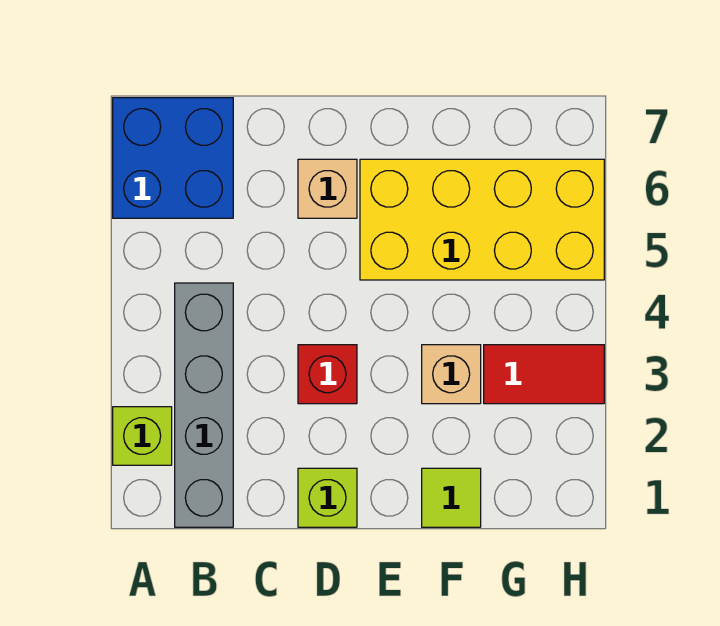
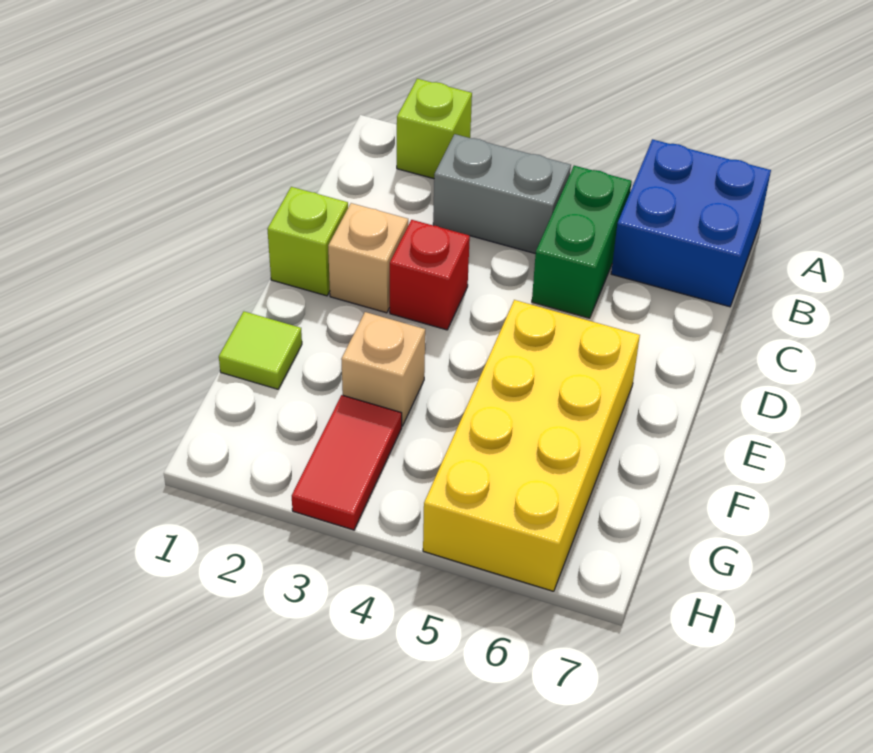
grey brick B1:B4 level 1 -> grey brick B3:B4 level 1
none -> green brick B5:C5 level 1
tan brick D6 level 1 -> tan brick D2 level 1

